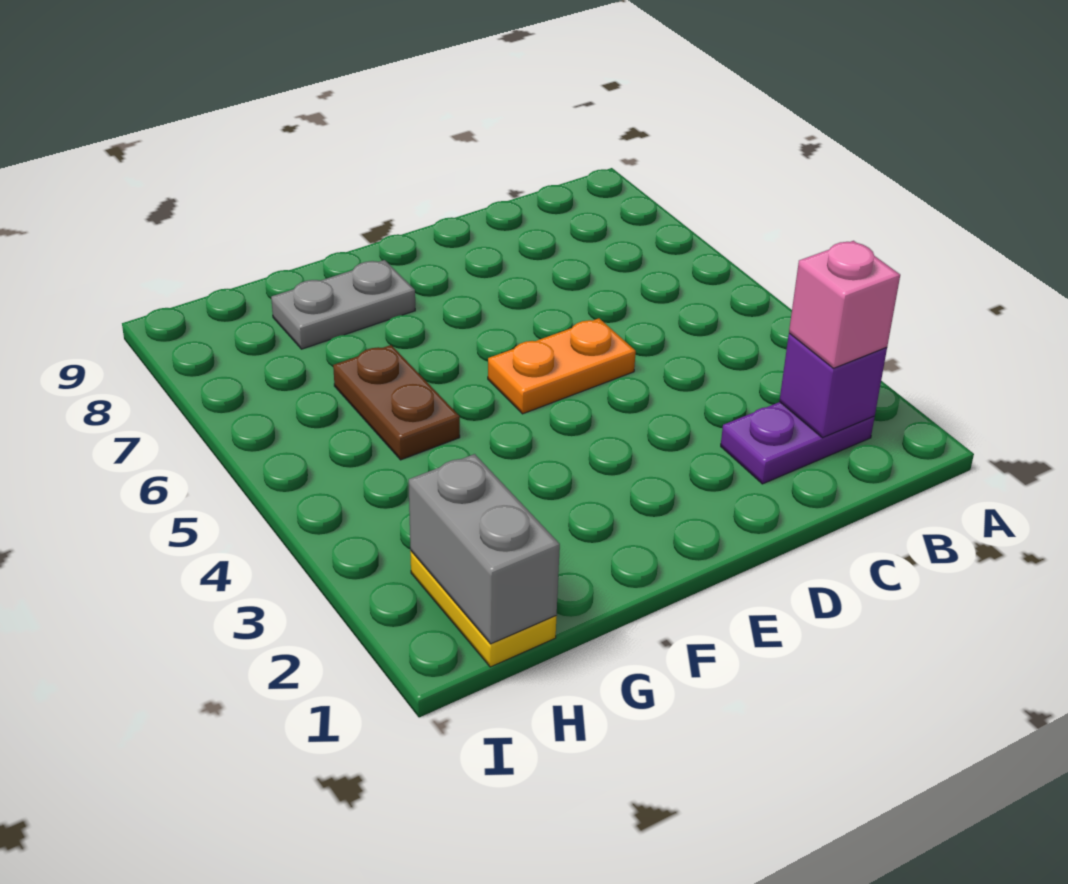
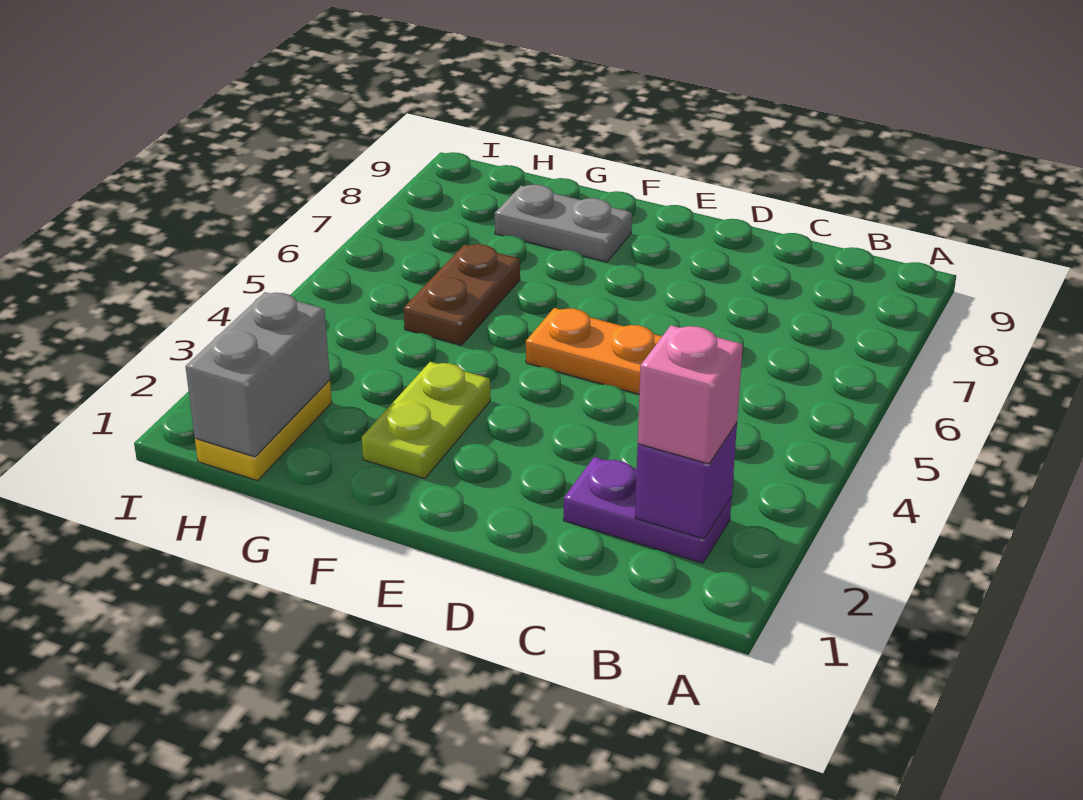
none -> lime plate F2:F3 level 1

